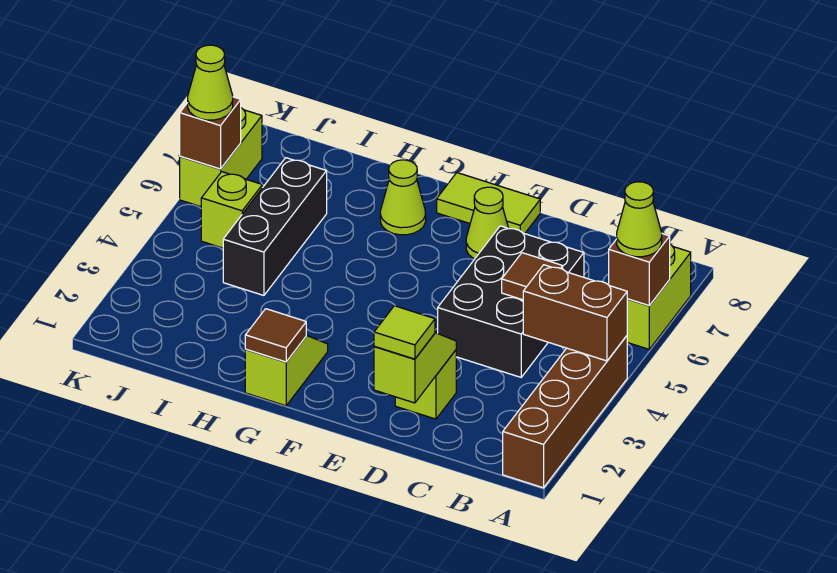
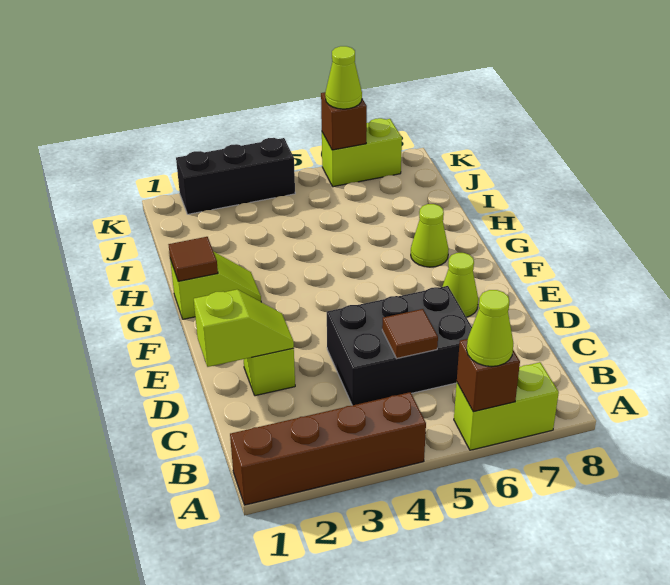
brown brick A4:B4 level 2 -> none
lime tile D1 level 3 -> none
lime tile E8:F8 level 1 -> none
black brick I4:I6 level 1 -> black brick K2:K4 level 1
lime brick J5 level 1 -> none

